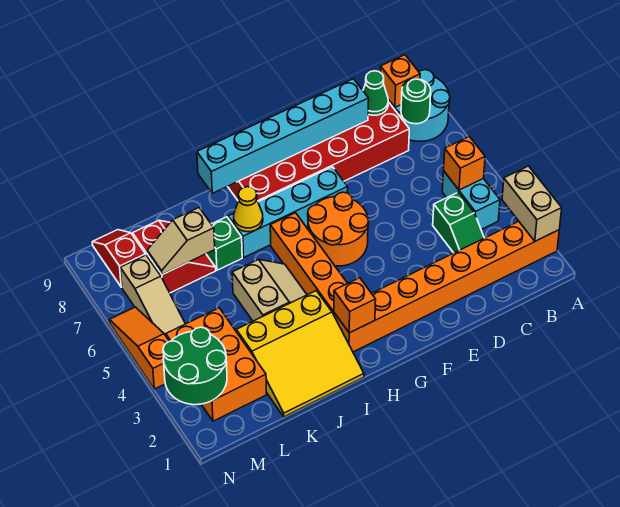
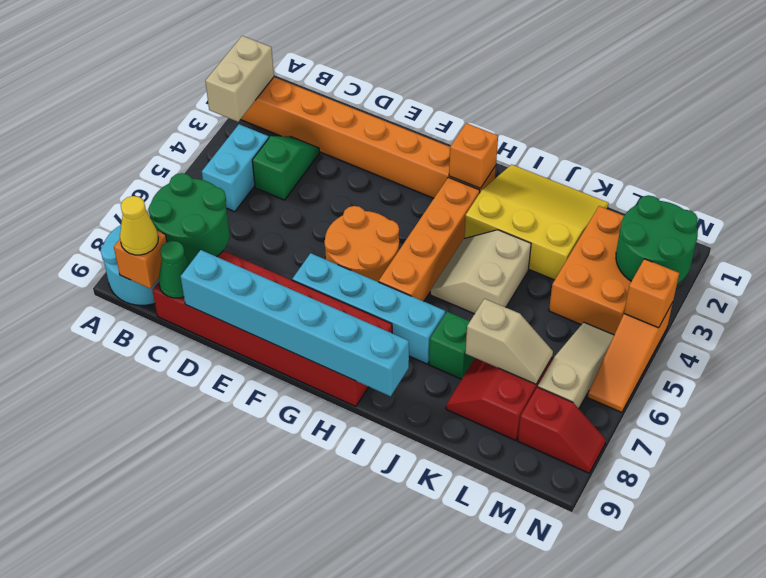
orange brick B5 level 2 -> orange brick N4 level 2
green round brick B8 level 2 -> green round brick B7:C8 level 2
yellow cone I7 level 2 -> yellow cone B9 level 3
red slope M8:M9 level 1 top 8 -> red slope M8:N8 level 1 top M

